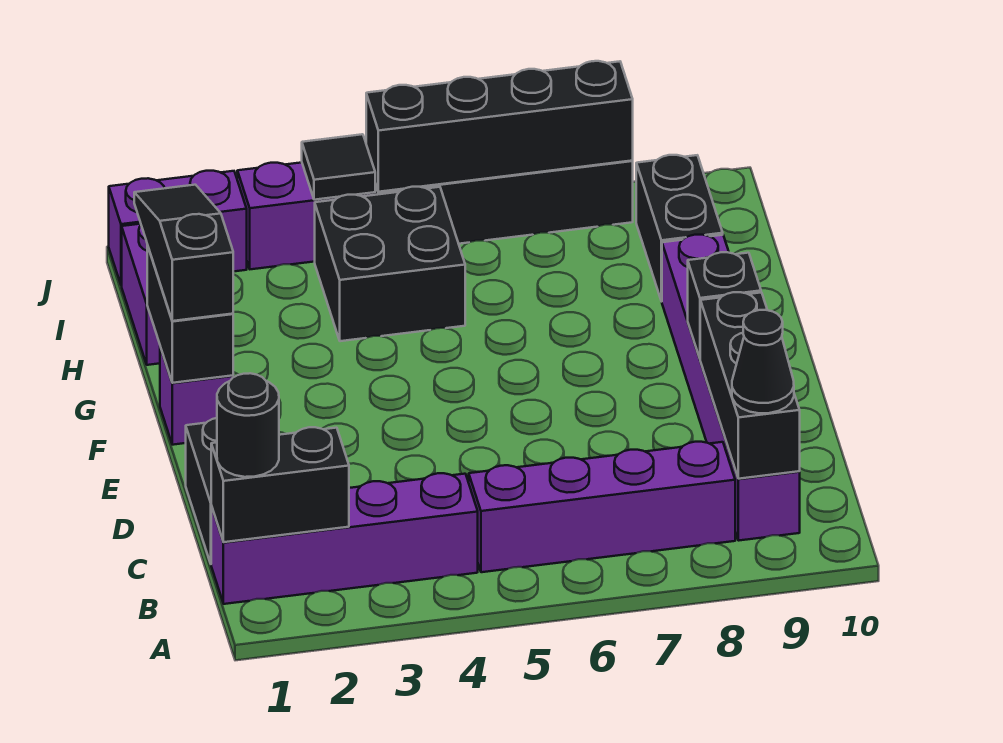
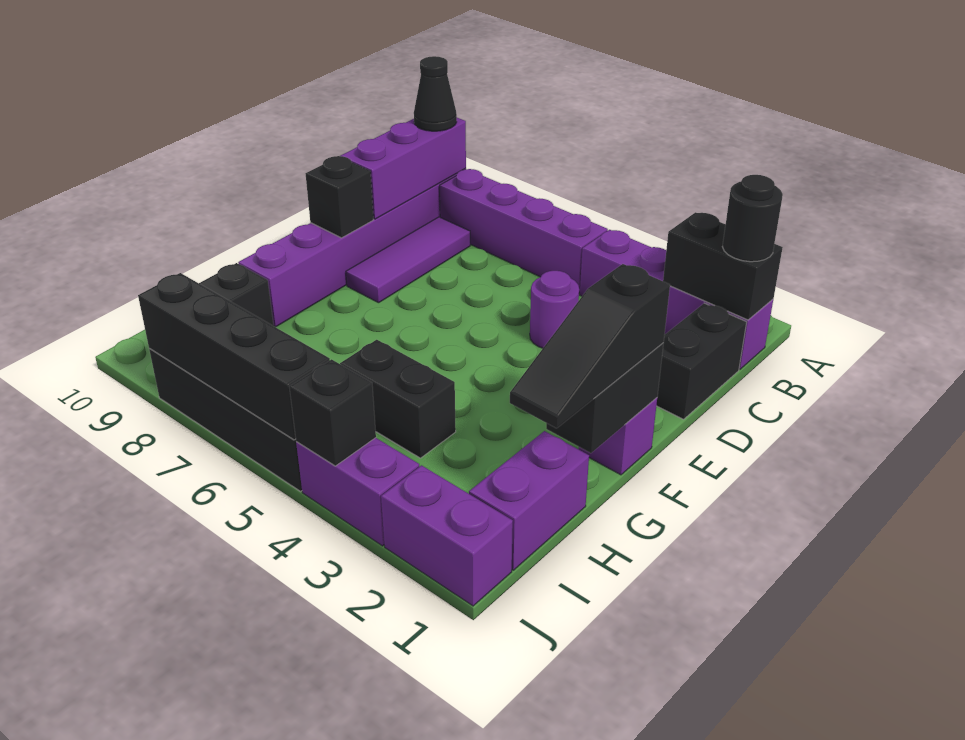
black brick B9:D9 level 2 -> purple brick B9:D9 level 2
none -> purple tile C8:E8 level 1
none -> purple round brick D4 level 1
black brick H4:I5 level 1 -> black brick H4:H5 level 1
black tile J4 level 2 -> black brick J4 level 2

